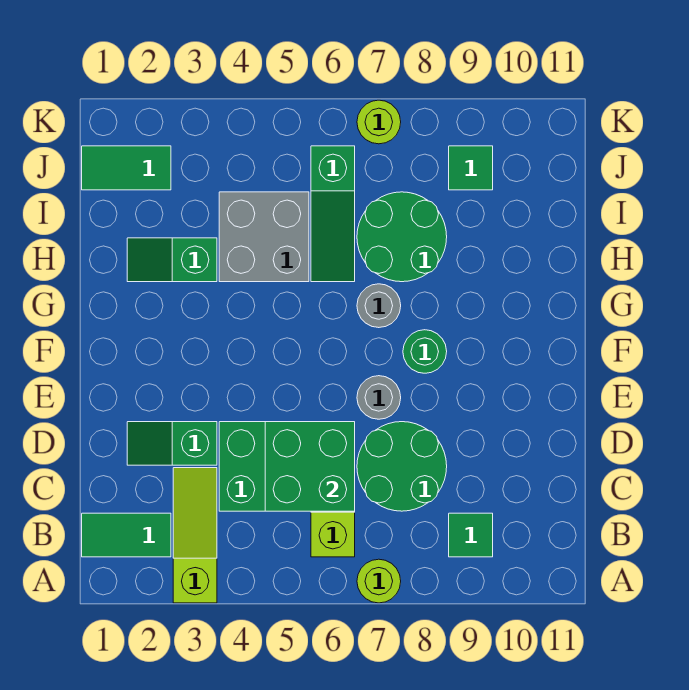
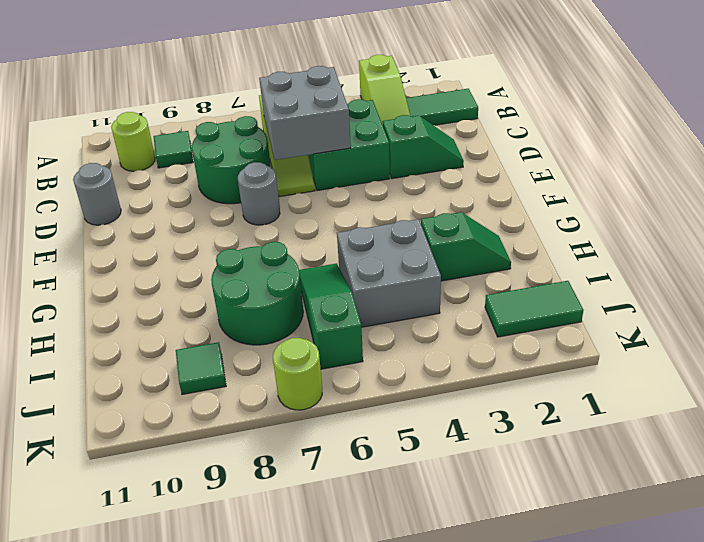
lime round brick A7 level 1 -> lime round brick B10 level 1
green brick C5:D6 level 2 -> grey brick C5:D6 level 2
green round brick F8 level 1 -> none
grey round brick G7 level 1 -> grey round brick D11 level 1

